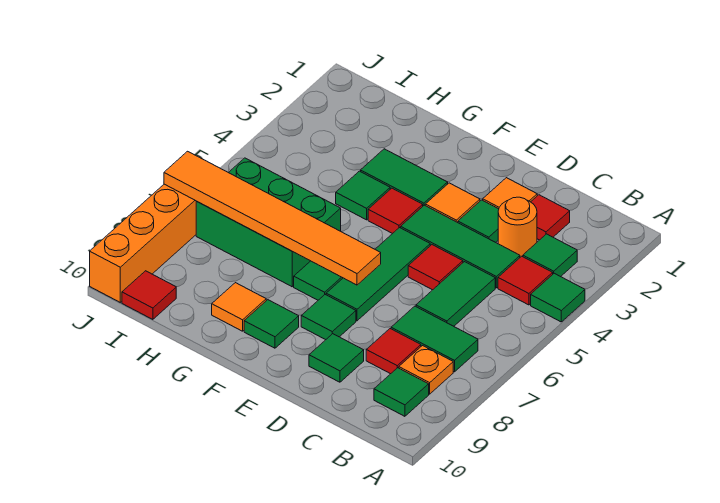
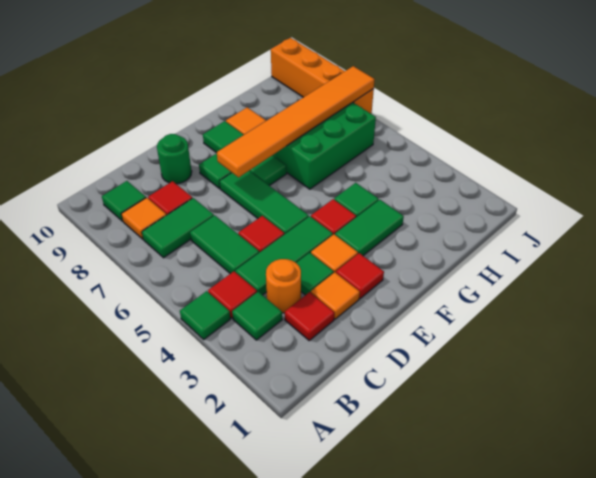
orange plate B8 level 1 -> orange tile B8 level 1
green tile D9 level 1 -> green round brick D9 level 1
red tile I10 level 1 -> red tile E2 level 1

